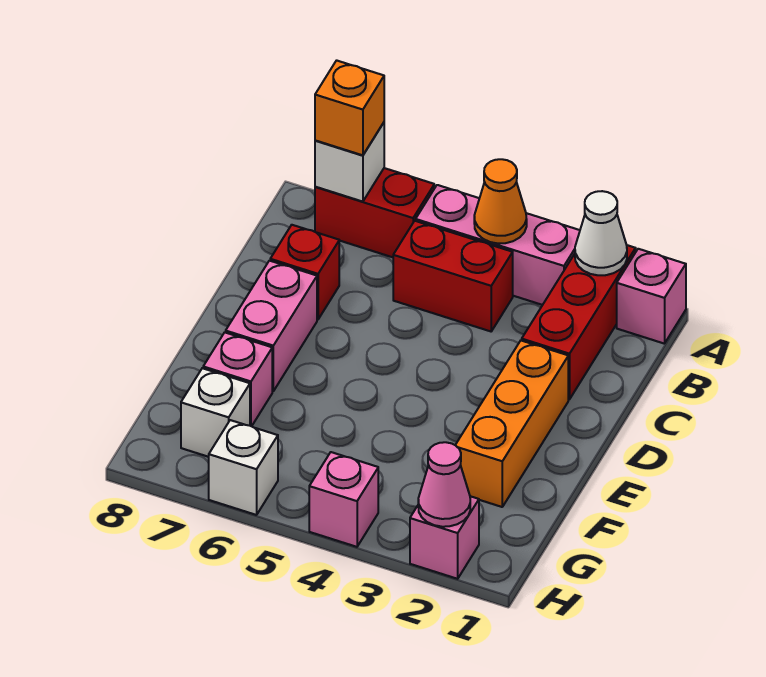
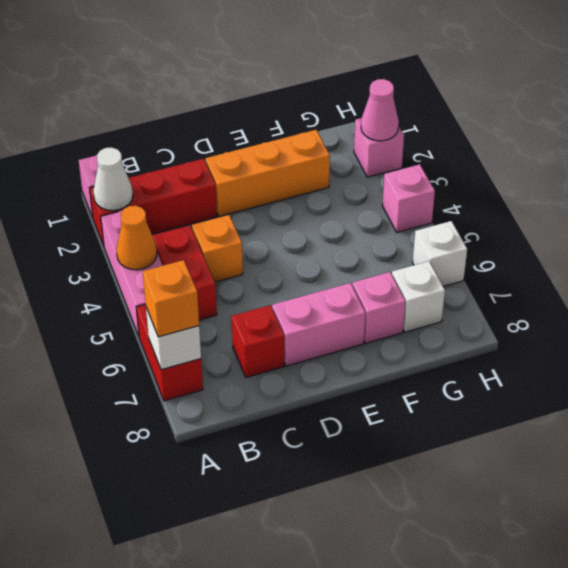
none -> orange brick C4 level 1

